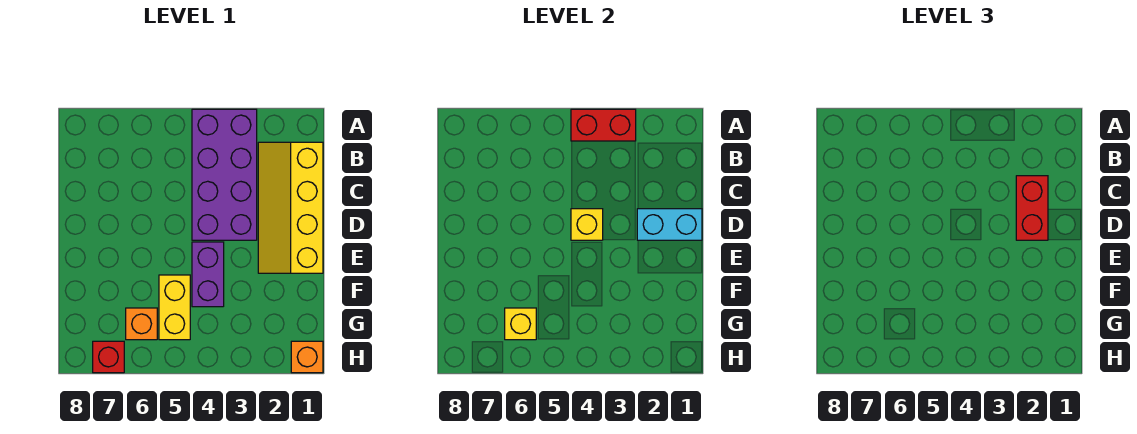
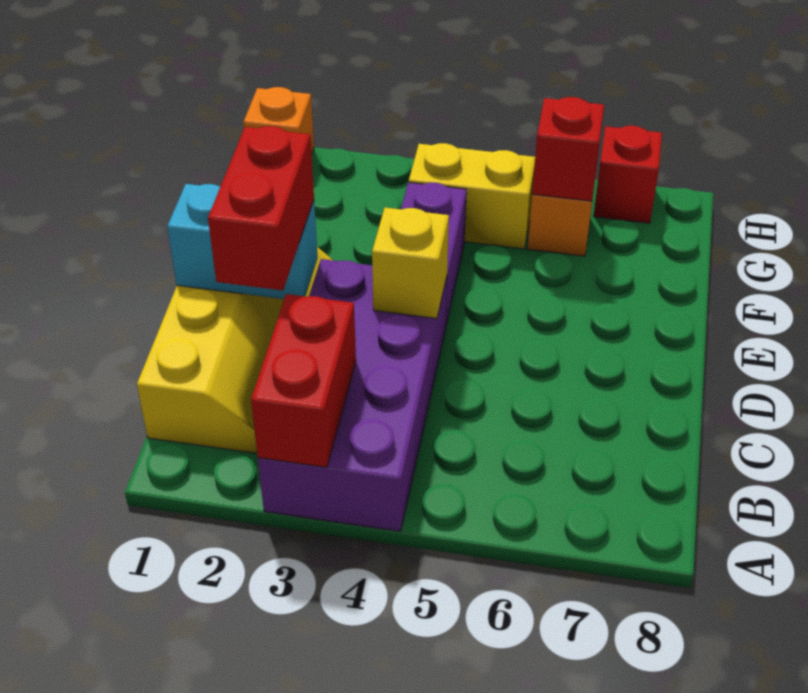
red brick A3:A4 level 2 -> red brick A3:B3 level 2
yellow brick F5:G5 level 1 -> yellow brick G4:G5 level 1
yellow brick G6 level 2 -> red brick G6 level 2

